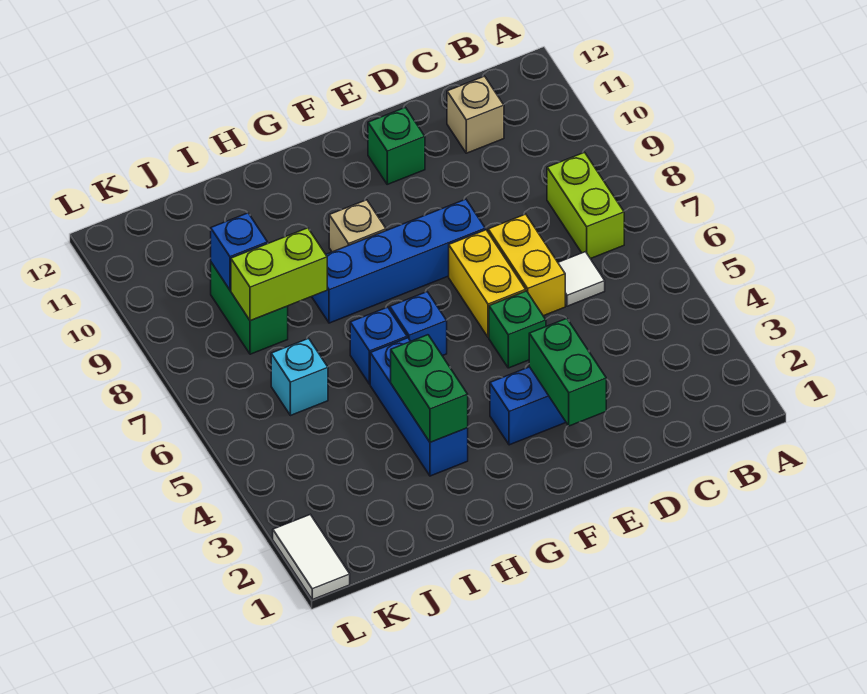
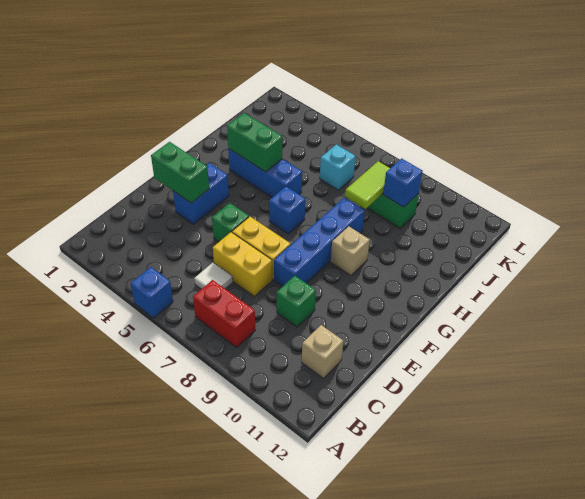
lime brick B7:B8 level 1 -> red brick B7:B8 level 1
green brick E11 level 1 -> green brick D9 level 1
blue brick H6 level 1 -> blue brick A5 level 1
lime brick I8:J8 level 2 -> lime tile I8:J8 level 2
white tile L1:L2 level 1 -> none

